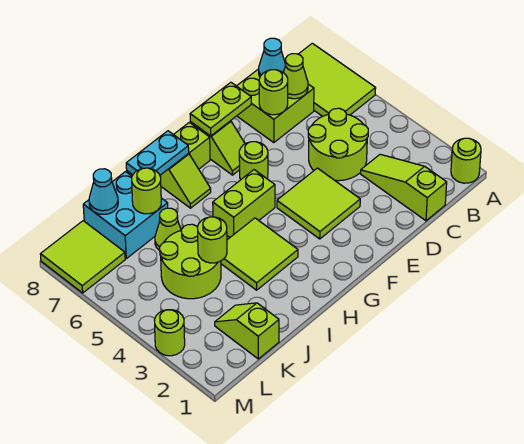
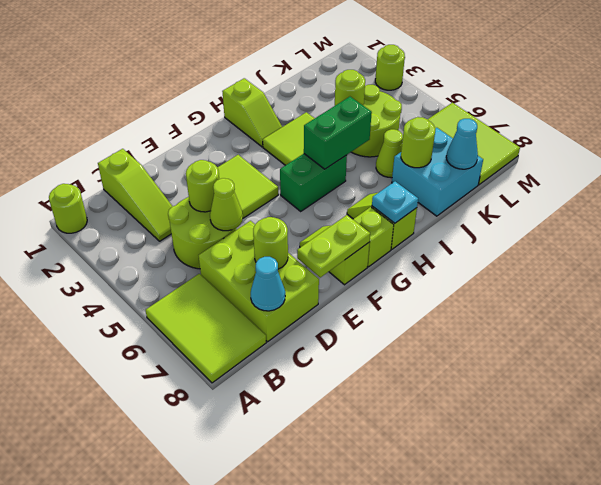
lime brick C7:D8 level 1 -> lime brick C6:D8 level 1
lime cone C7 level 2 -> lime cone D5 level 2
lime round brick F6 level 1 -> lime round brick D4 level 2
lime brick G5:H5 level 1 -> green brick G5:H5 level 1
none -> green brick H5:I5 level 2
cyan plate H8:I8 level 2 -> cyan plate H8 level 2
lime slope K1:K2 level 1 top 1 -> lime slope H1:H2 level 1 top 1
lime tile L7:M8 level 1 -> lime tile L6:M8 level 1

